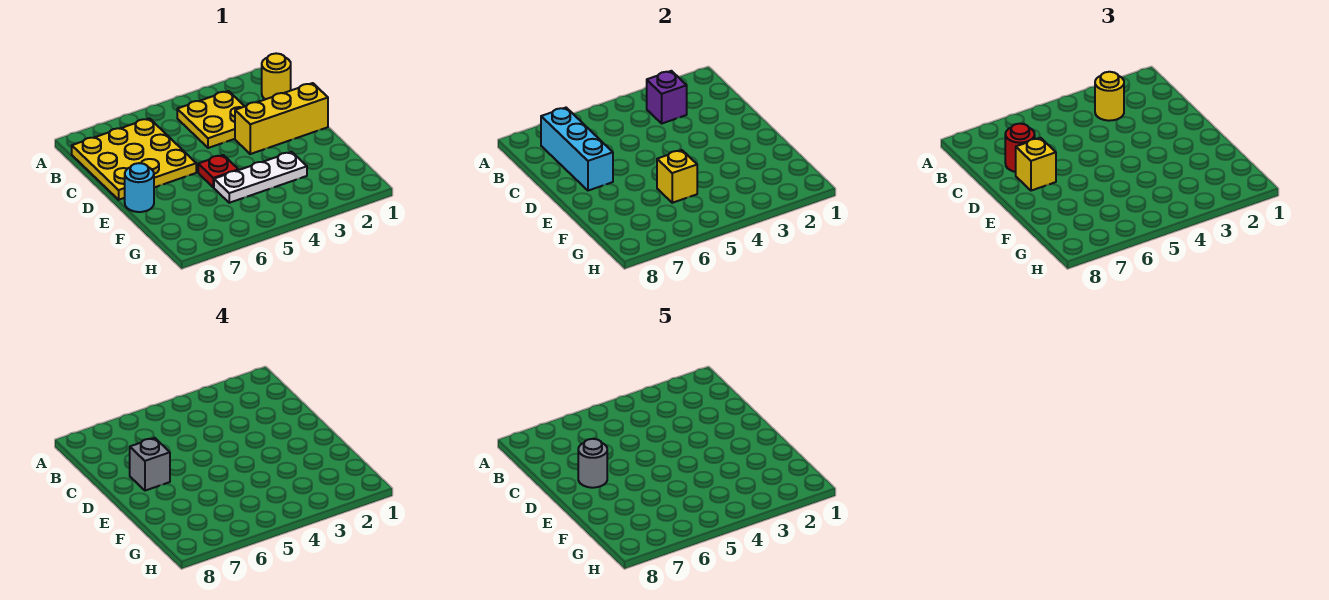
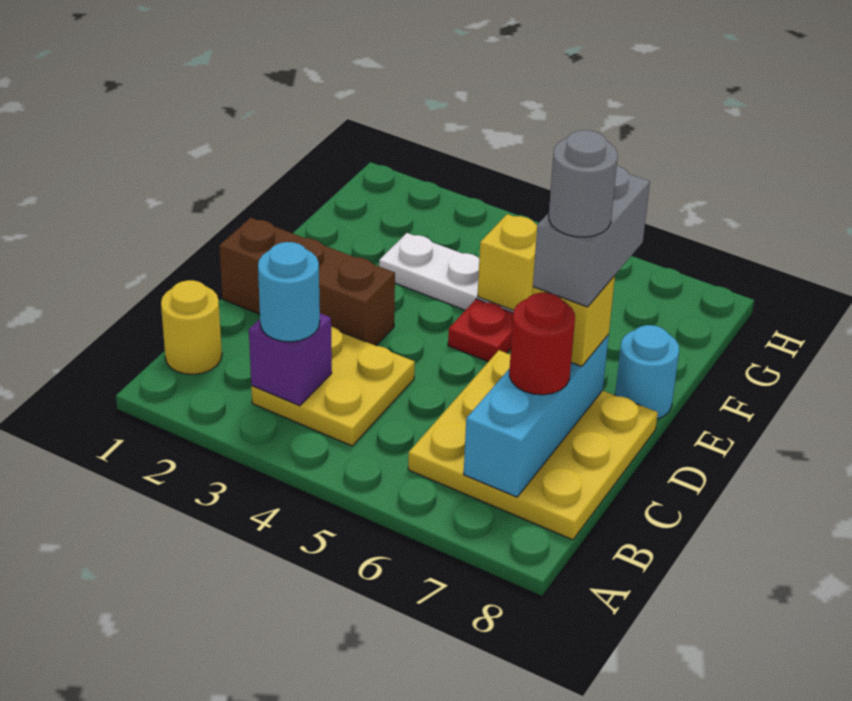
yellow round brick B3 level 3 -> cyan round brick B3 level 3
yellow brick D1:D3 level 1 -> brown brick D1:D3 level 1
grey brick D7 level 4 -> grey brick D7:E7 level 4

